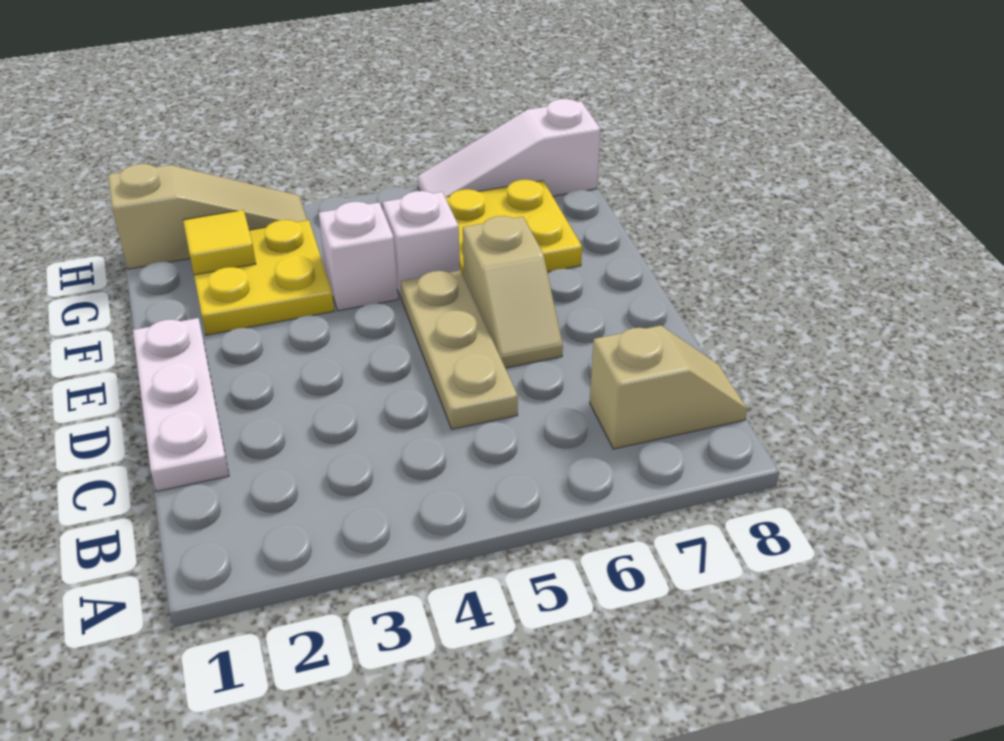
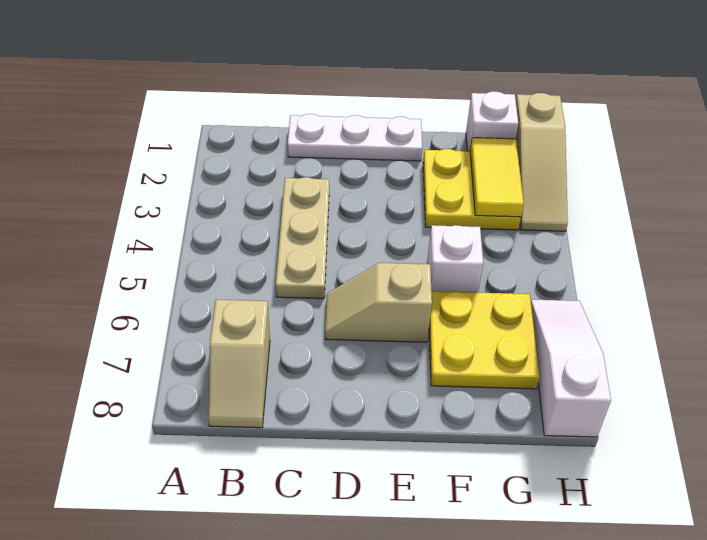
tan plate C5:E5 level 1 -> tan plate C3:C5 level 1
white brick F4 level 1 -> white brick G1 level 1
yellow tile G2 level 2 -> yellow tile G2:G3 level 2

